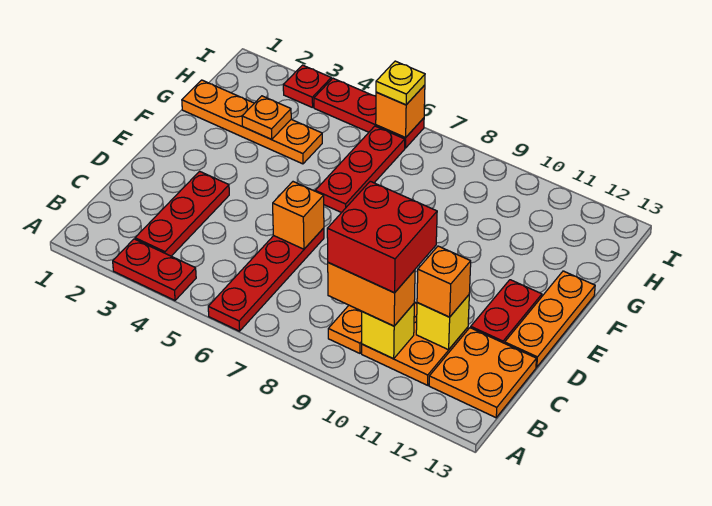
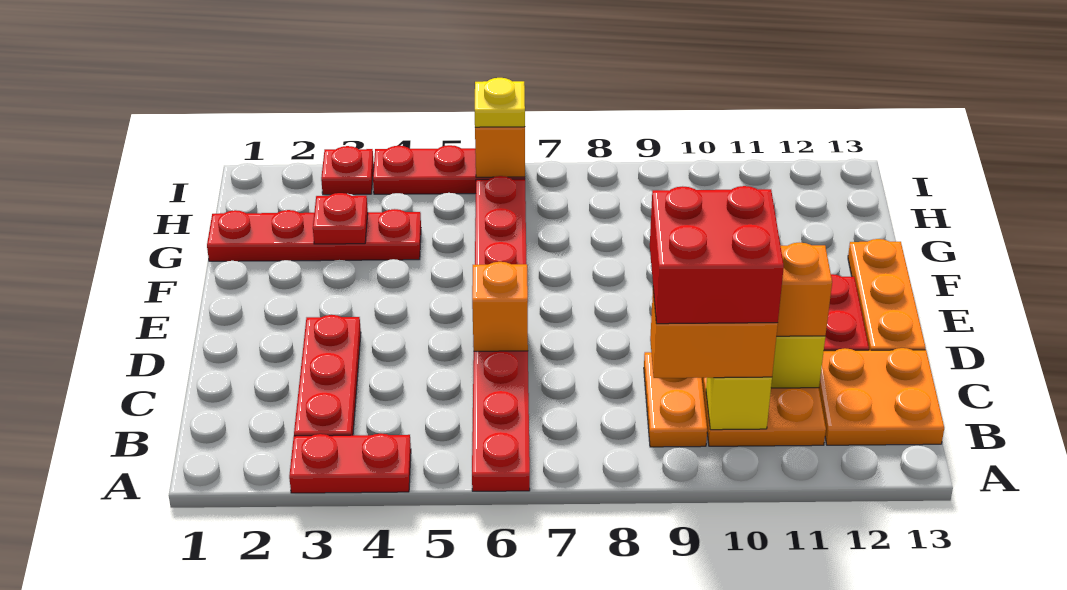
orange plate G1:G4 level 1 -> red plate G1:G4 level 1
orange plate G3 level 2 -> red plate G3 level 2

